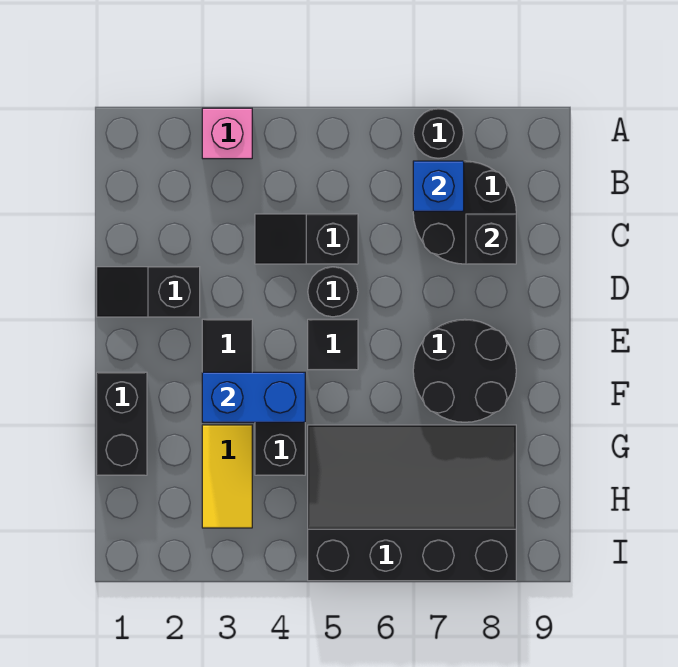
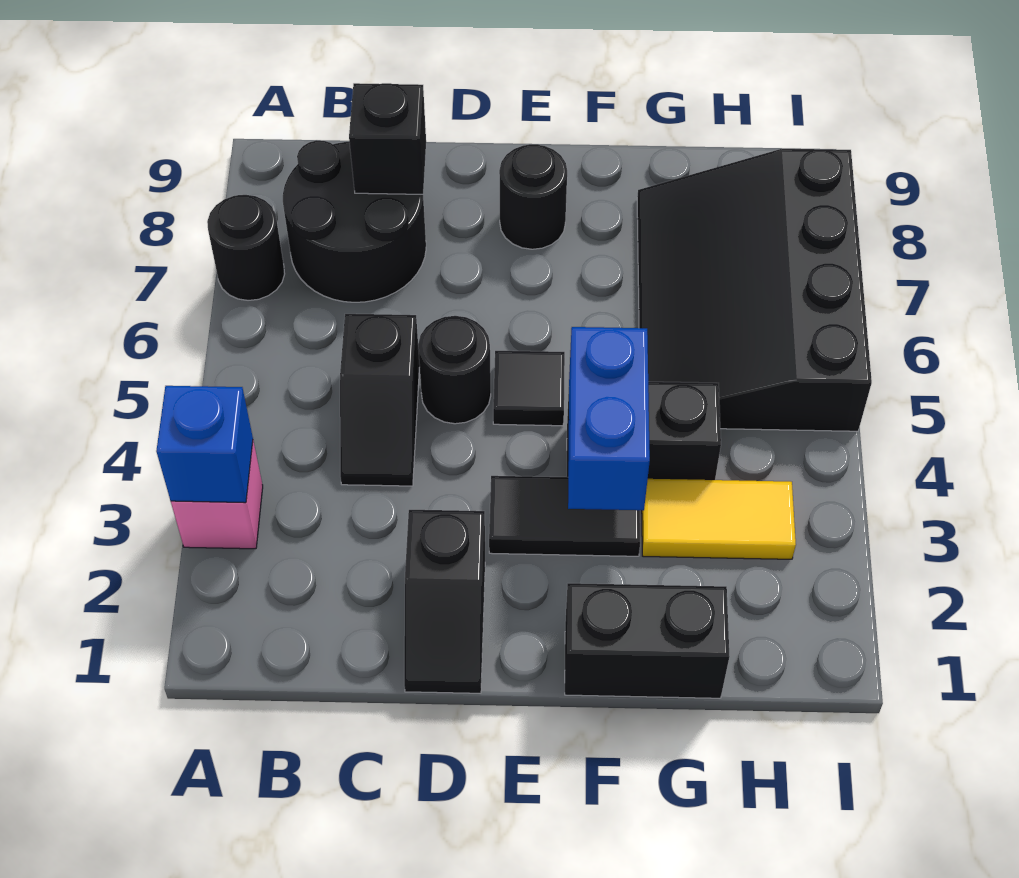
blue brick B7 level 2 -> blue brick A3 level 2
black round brick E7:F8 level 1 -> black round brick E8 level 1

